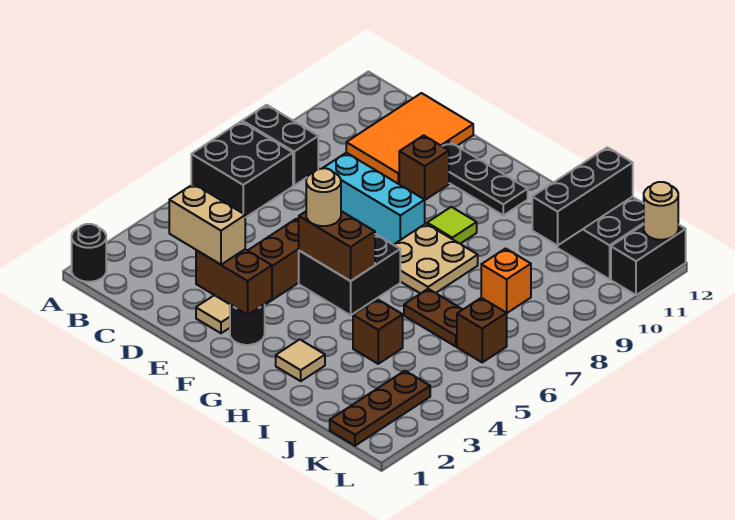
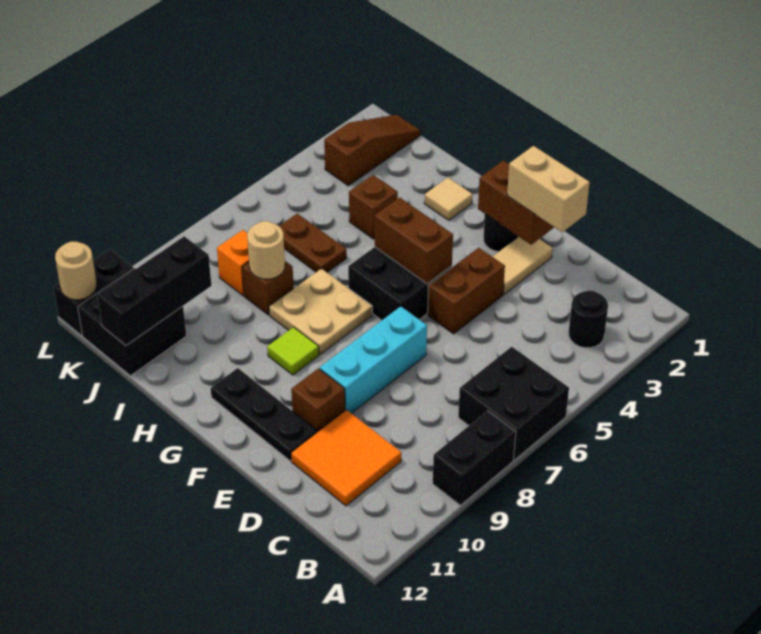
black round brick A1 level 1 -> black round brick B3 level 1
black brick A8:B8 level 1 -> black brick A8:A9 level 1
orange tile C10:D12 level 1 -> orange tile C10:D11 level 1
cyan brick D8:F8 level 1 -> cyan brick E7:E9 level 1
tan round brick F5 level 3 -> tan round brick I8 level 2
brown plate K1:K3 level 1 -> brown slope K1:K3 level 1 top 3
brown brick K6 level 1 -> brown brick I8 level 1

